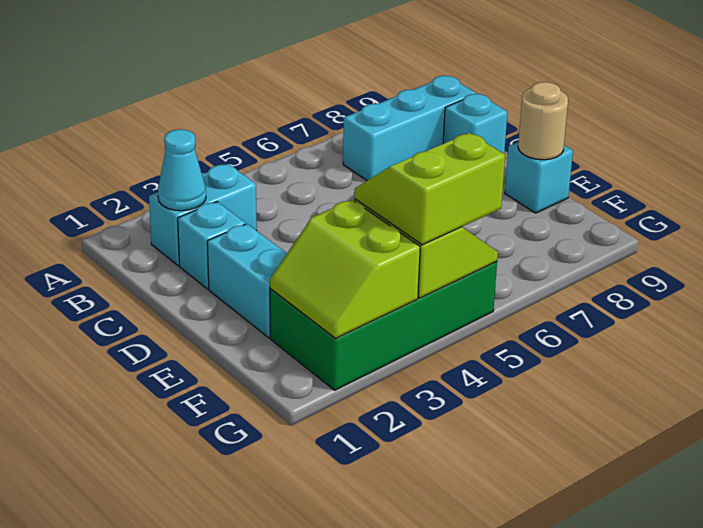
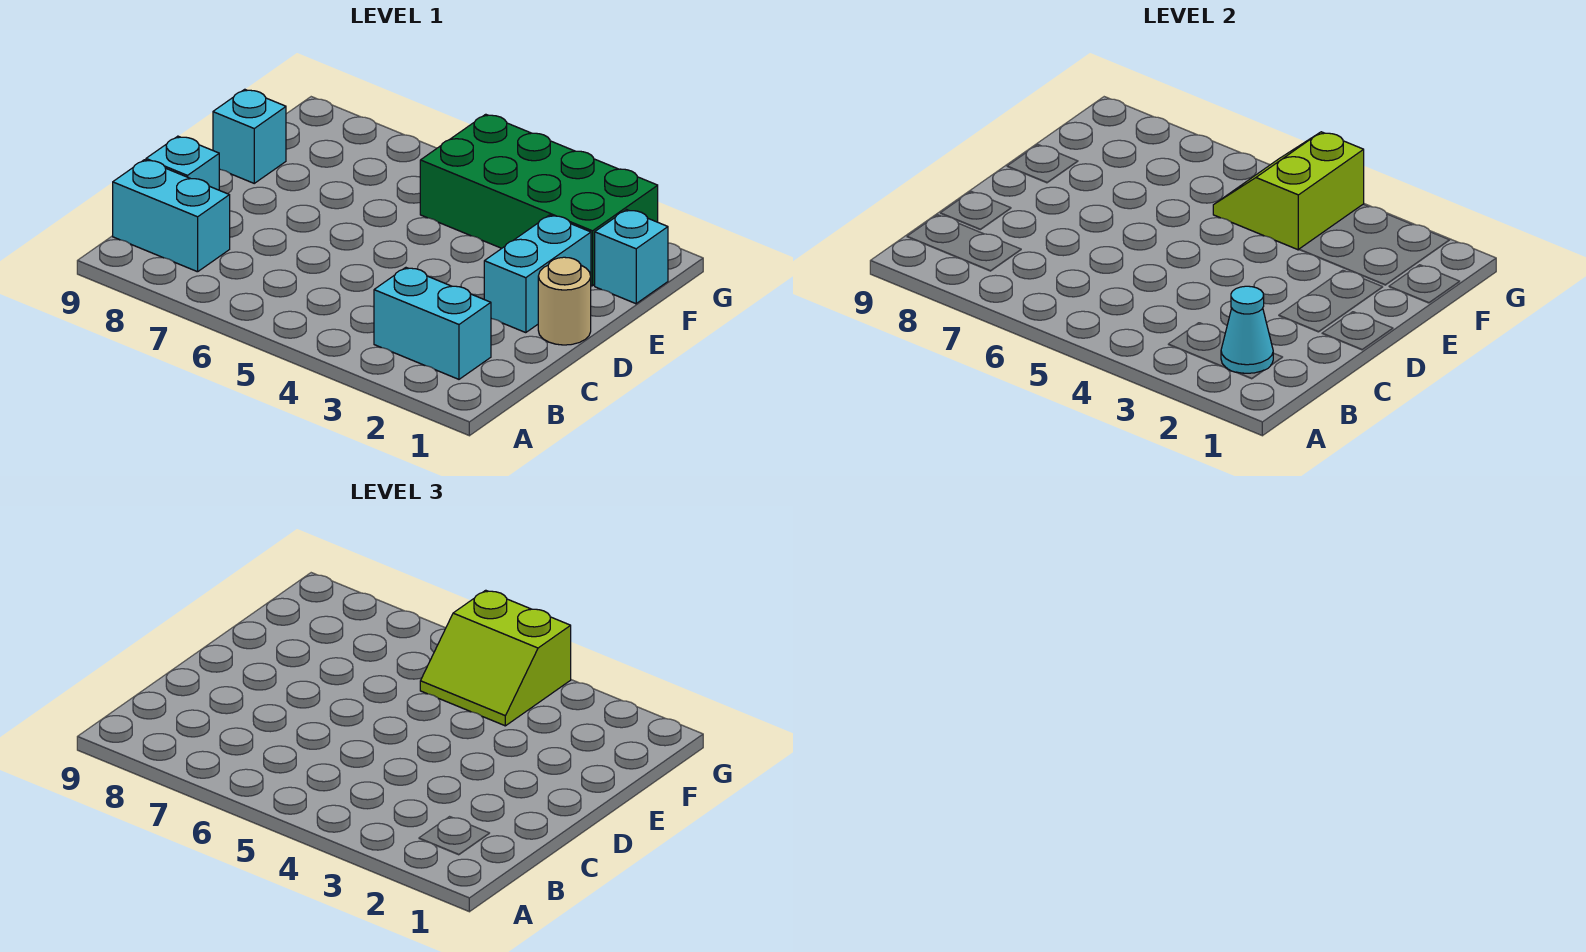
cyan brick B7:B9 level 1 -> cyan brick B8:B9 level 1
cyan brick C2 level 1 -> cyan brick F1 level 1
tan round brick E9 level 2 -> tan round brick D1 level 1
lime slope F2:G3 level 2 top 3 -> none

